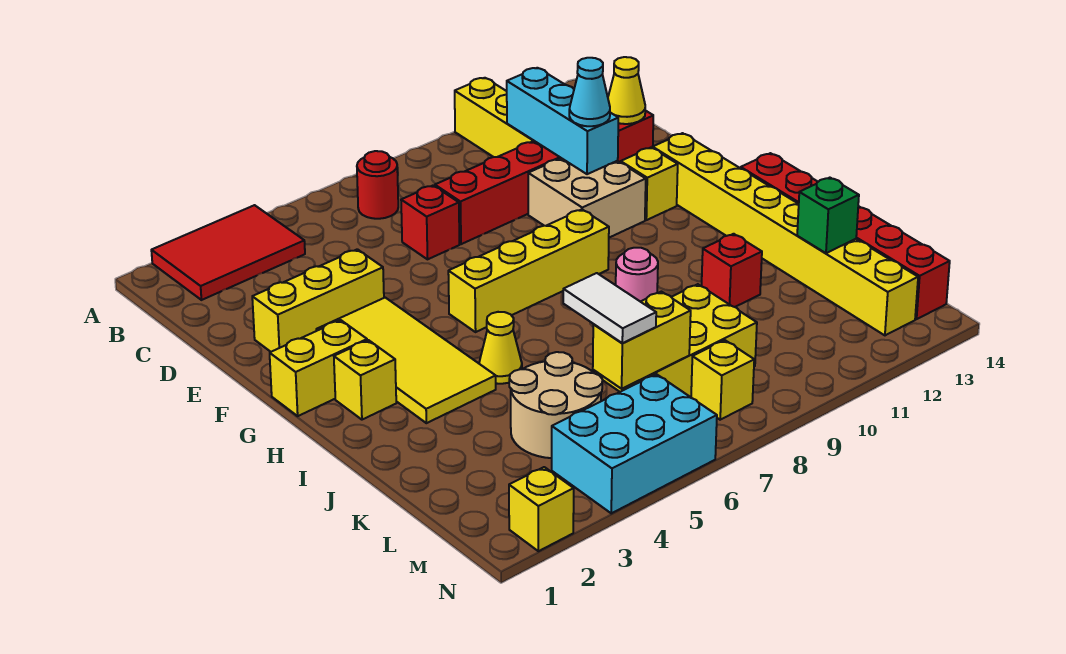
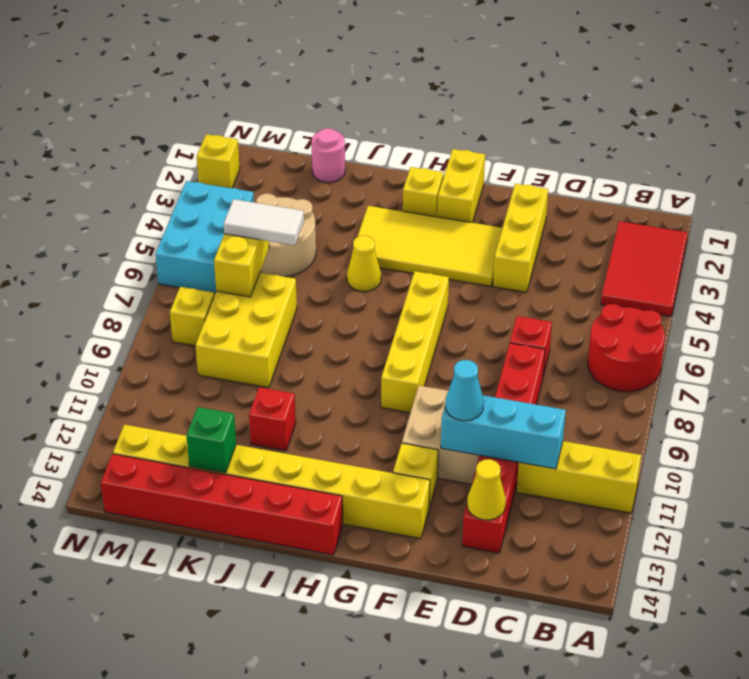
red round brick B7 level 1 -> red round brick A6:B7 level 1
pink round brick I9 level 1 -> pink round brick K1 level 1

